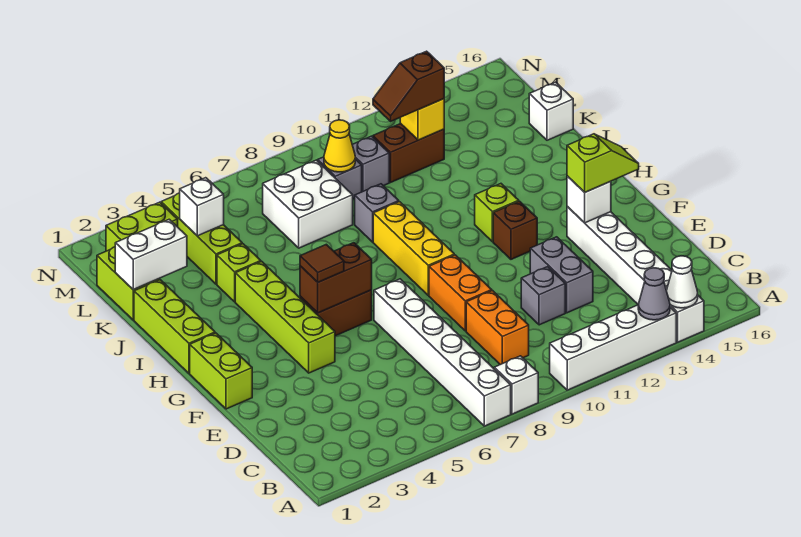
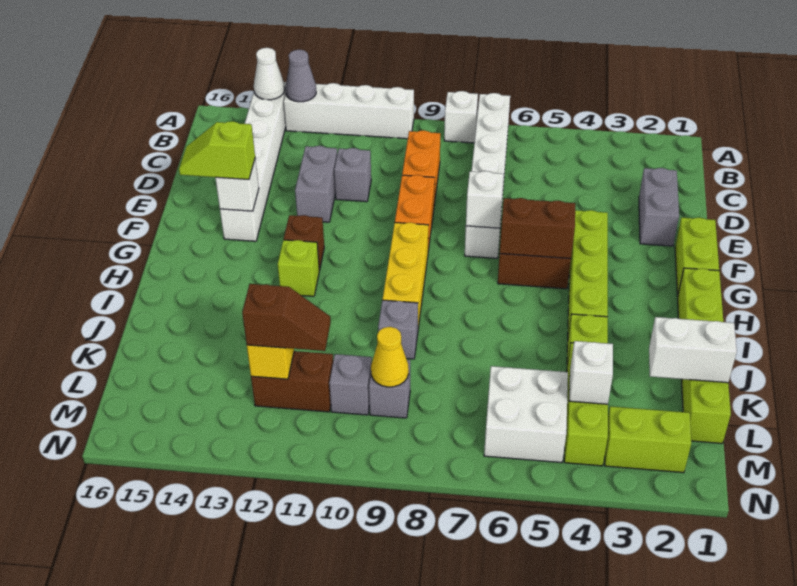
none -> grey brick D2:E2 level 1
brown tile G5 level 3 -> none
white brick K7:L8 level 1 -> white brick L5:M6 level 1
white brick K16 level 1 -> white brick F7 level 2

